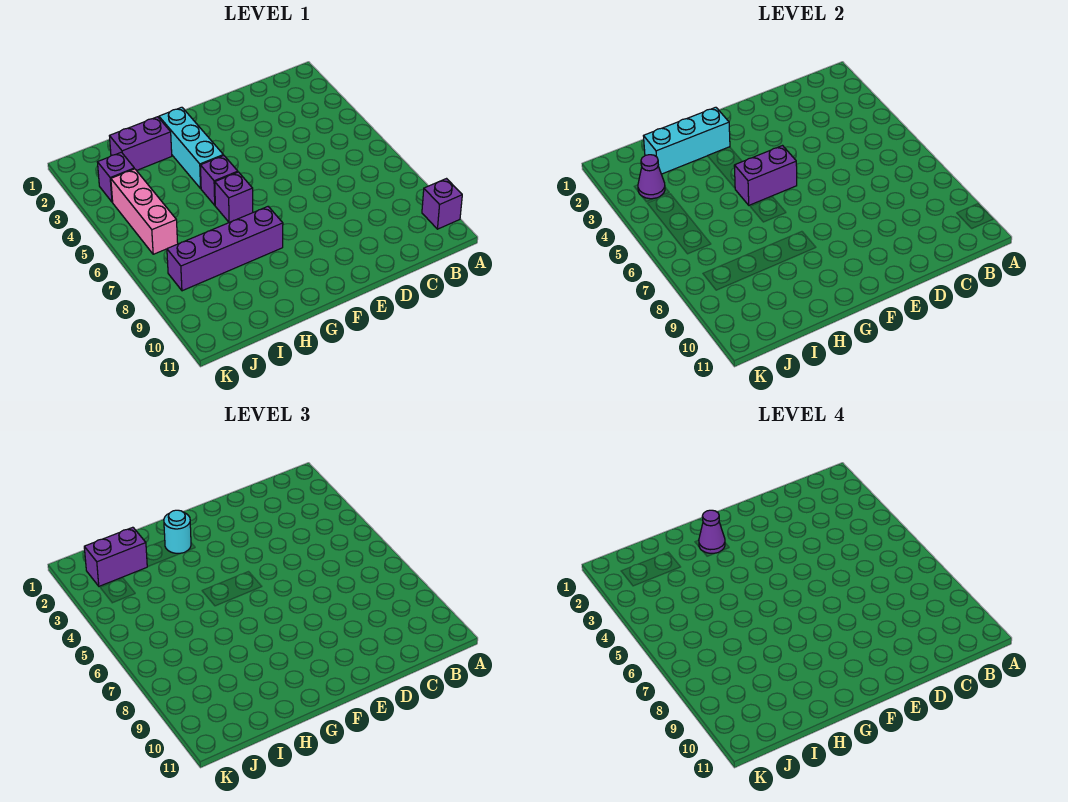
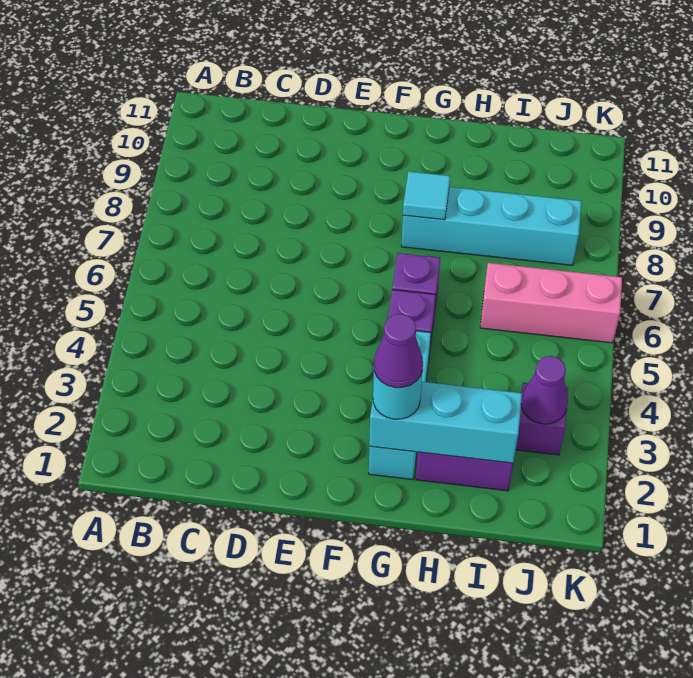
purple brick A10 level 1 -> none
purple brick F5:G5 level 2 -> none
purple brick G8:J8 level 1 -> cyan brick G8:J8 level 1
none -> cyan tile G8 level 2
purple brick I2:J2 level 3 -> none
pink brick J4:J6 level 1 -> pink brick I6:K6 level 1

